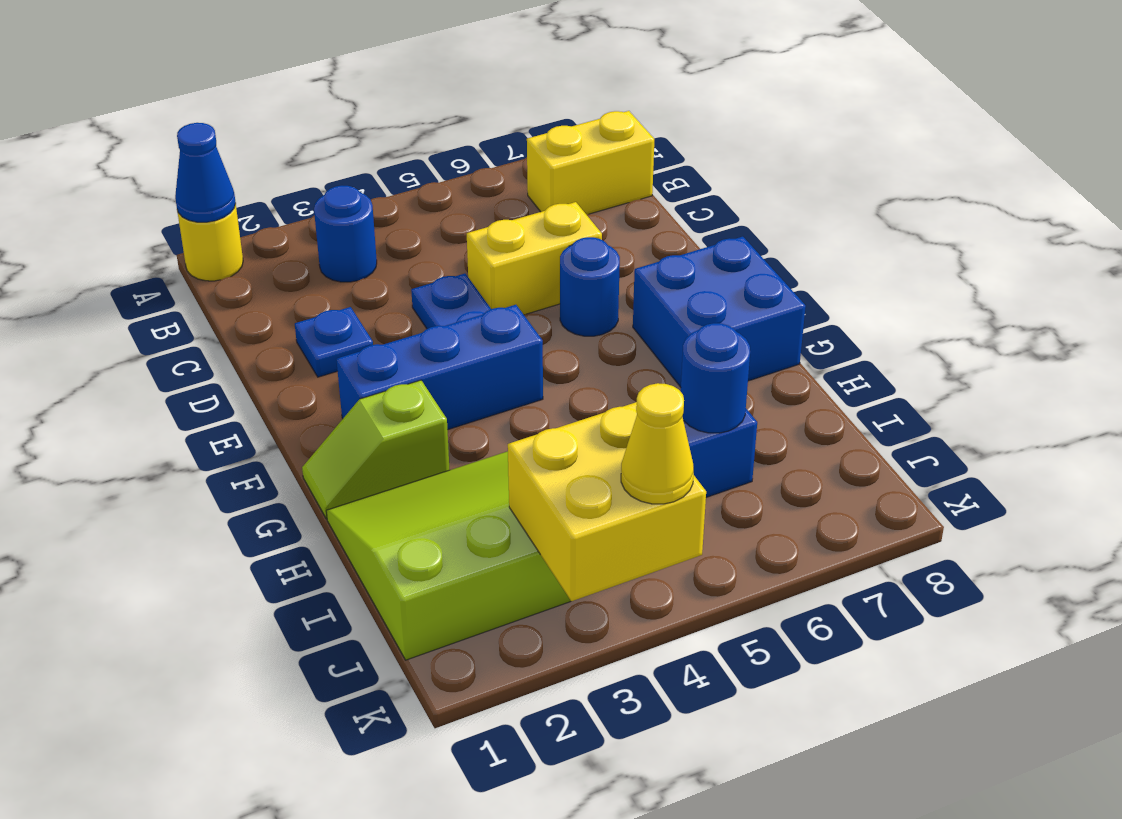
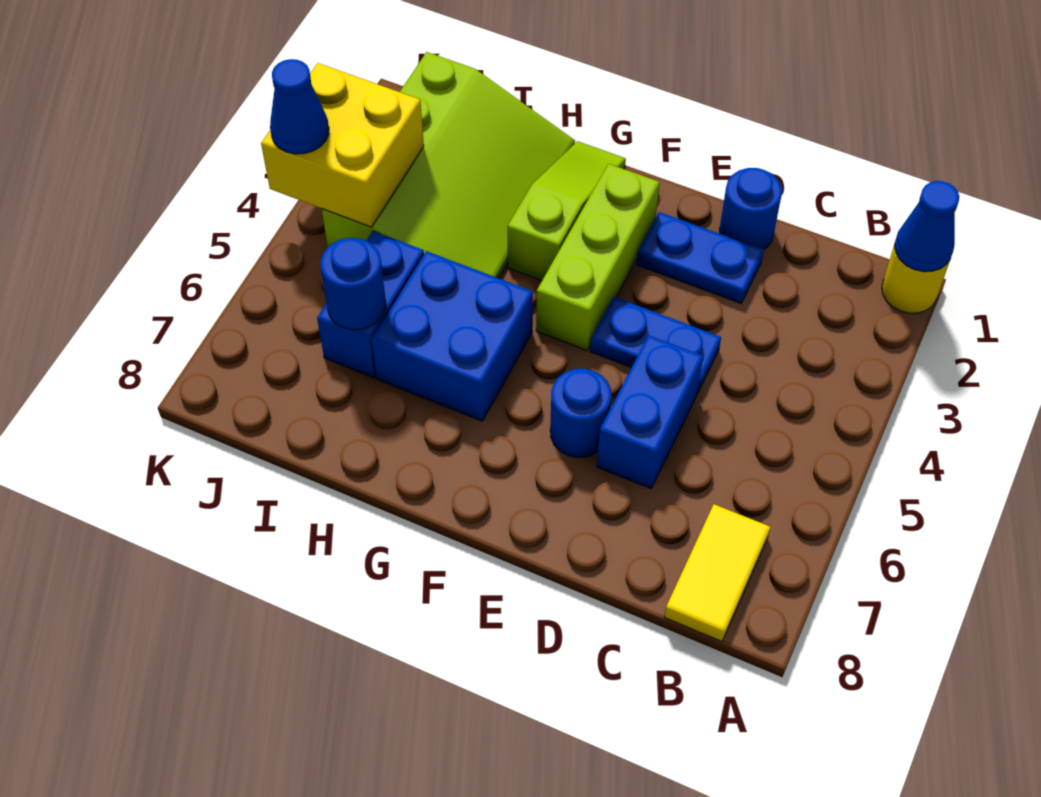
blue round brick B3 level 1 -> blue round brick D1 level 1
yellow brick B7:B8 level 1 -> yellow tile B7:B8 level 1
blue plate D2 level 1 -> blue plate D2:E2 level 1
yellow brick D5:D6 level 1 -> blue brick D5:D6 level 1
blue brick F2:F4 level 1 -> lime brick F2:F4 level 1
blue brick F7:G8 level 1 -> blue brick G5:H6 level 1
lime slope G1:G2 level 1 top 2 -> lime slope G1:G3 level 1 top 3
yellow cone K4 level 3 -> blue cone K4 level 3

